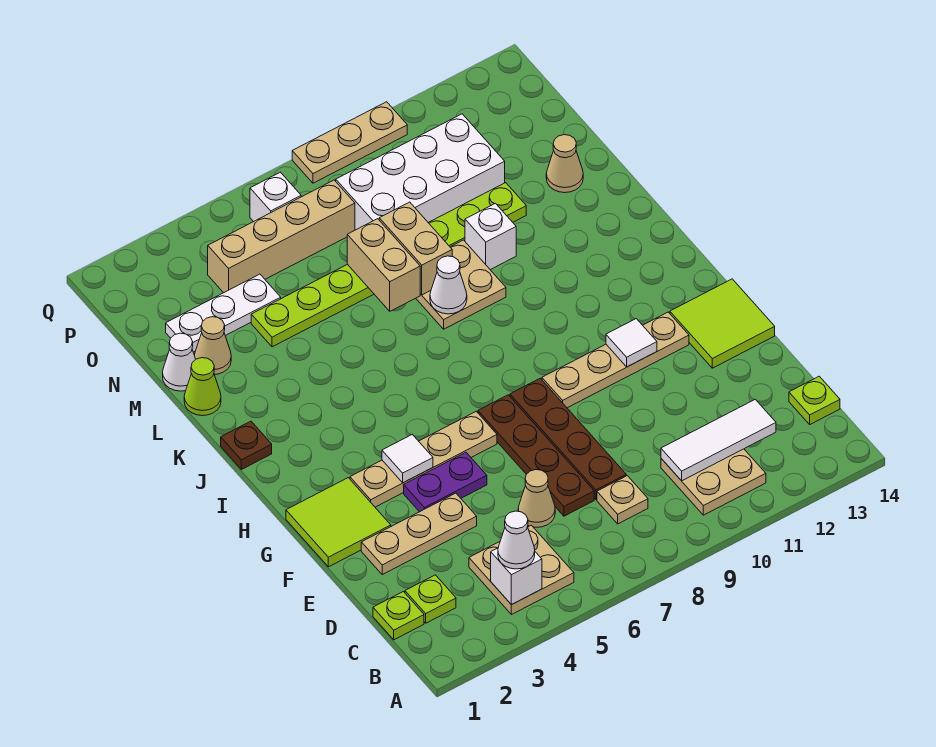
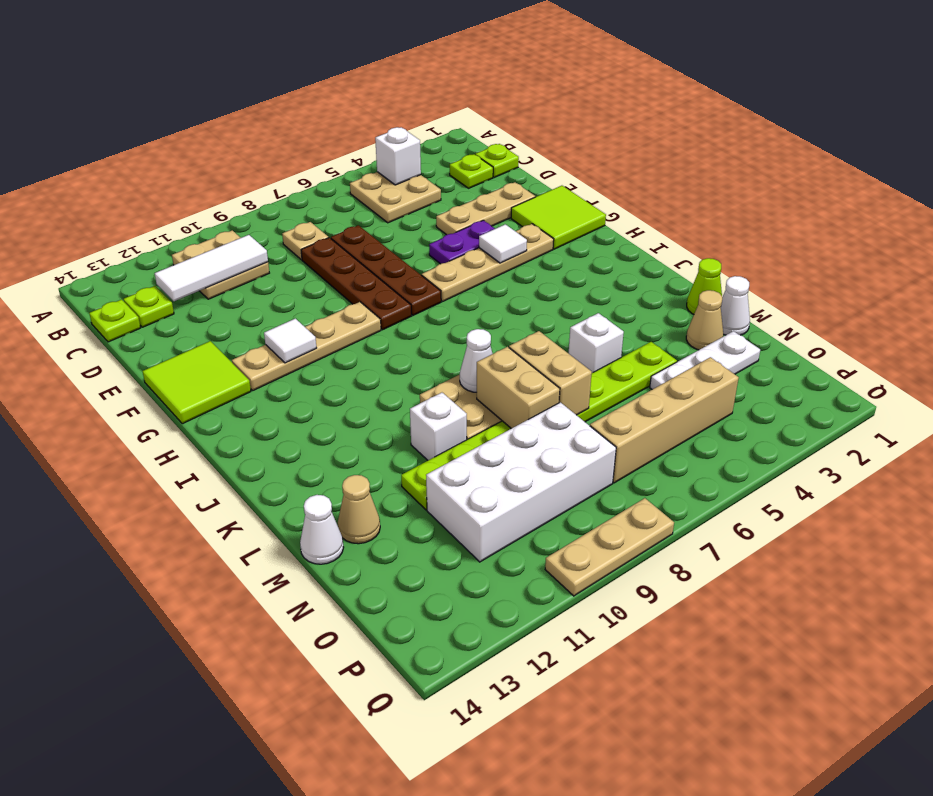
white cone B4 level 3 -> white cone M14 level 1
none -> lime plate C13 level 1
tan cone D6 level 1 -> none
brown plate J1 level 1 -> none
white brick P6 level 1 -> white brick L5 level 1

